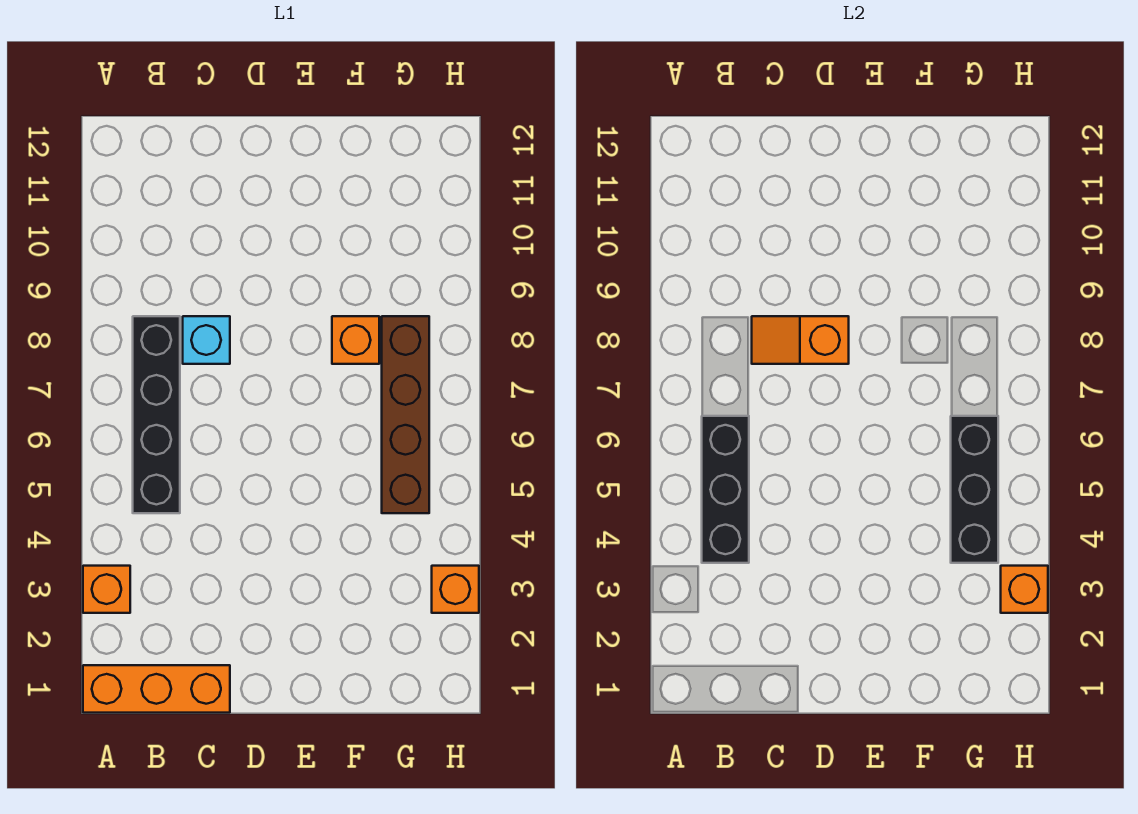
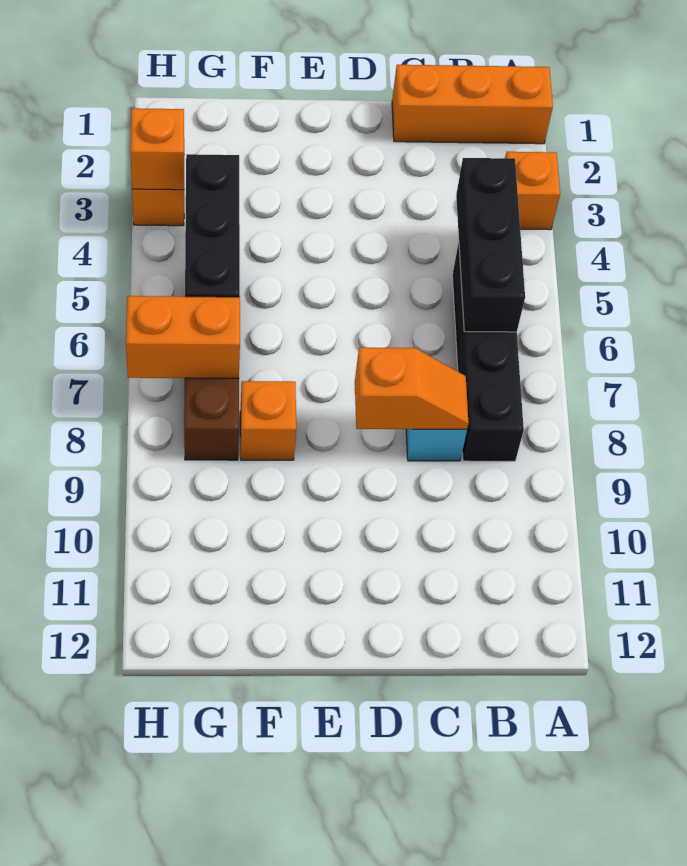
none -> orange brick G7:H7 level 2

